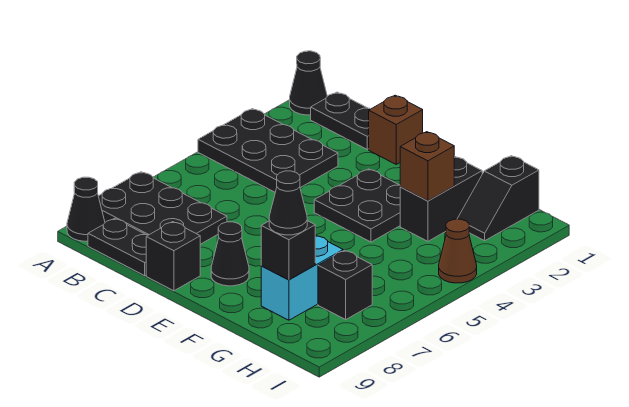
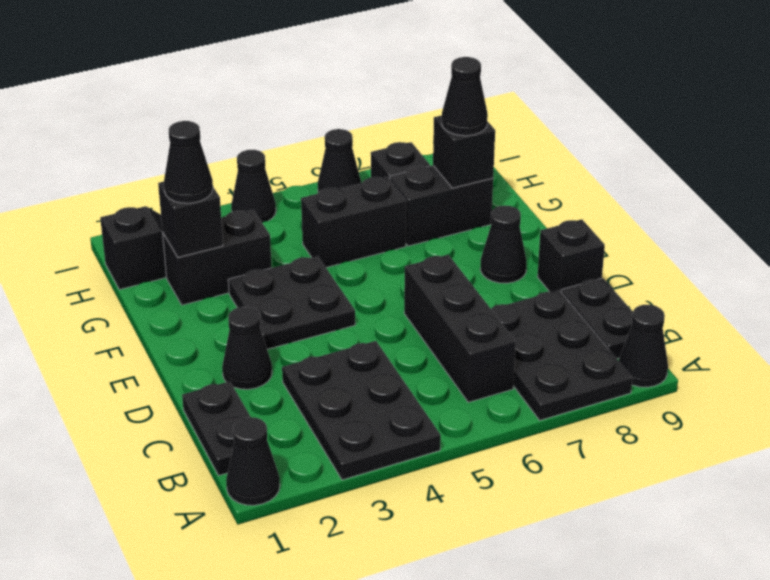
none -> black brick B6:D6 level 1
brown brick D1 level 1 -> none
none -> black cone D2 level 1
none -> black brick G2 level 2
none -> black cone G2 level 3
brown brick G3 level 2 -> none
none -> black brick G5:G6 level 1
cyan brick G7:G8 level 1 -> black brick G7:G8 level 1
brown cone I4 level 1 -> black cone I4 level 1
none -> black cone I6 level 1

